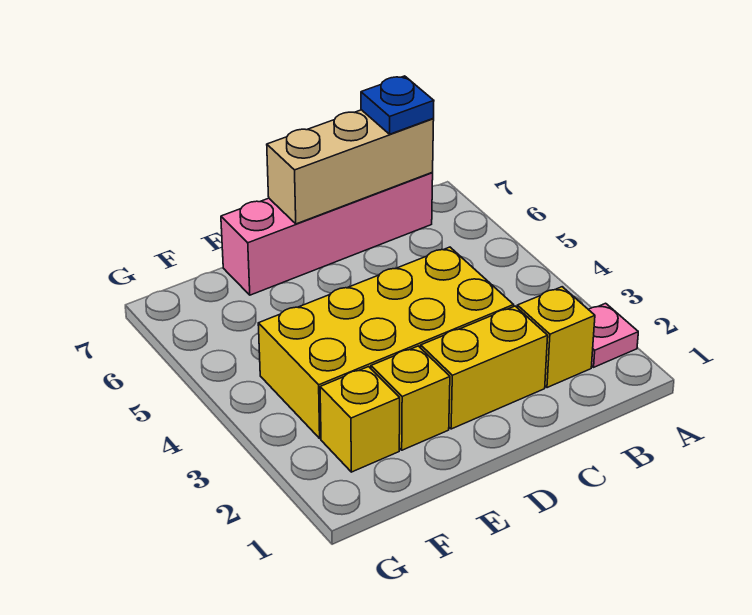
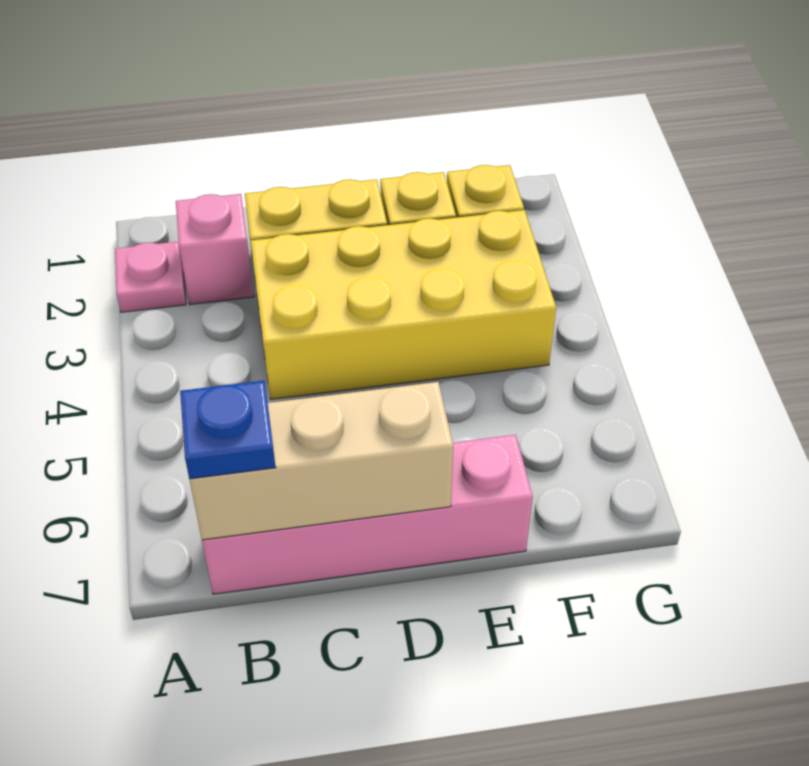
yellow brick B2 level 1 -> pink brick B2 level 1

